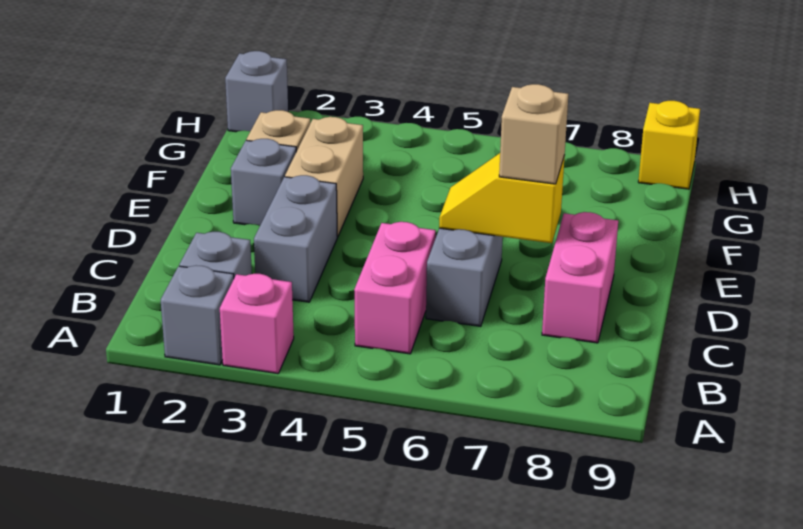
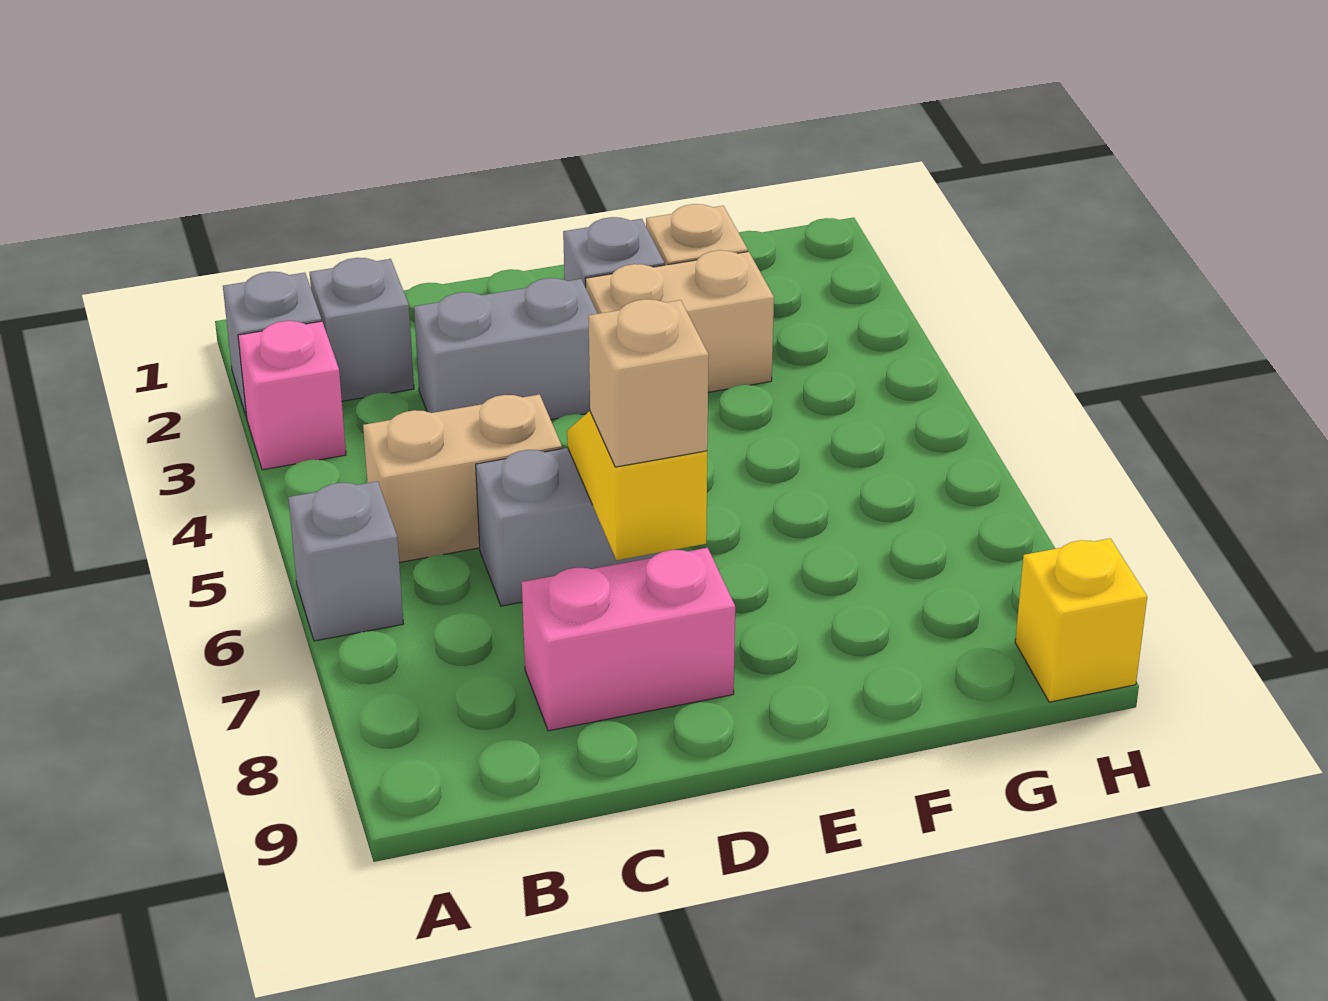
pink brick B5:C5 level 1 -> tan brick B5:C5 level 1
grey brick H1 level 1 -> grey brick A6 level 1

